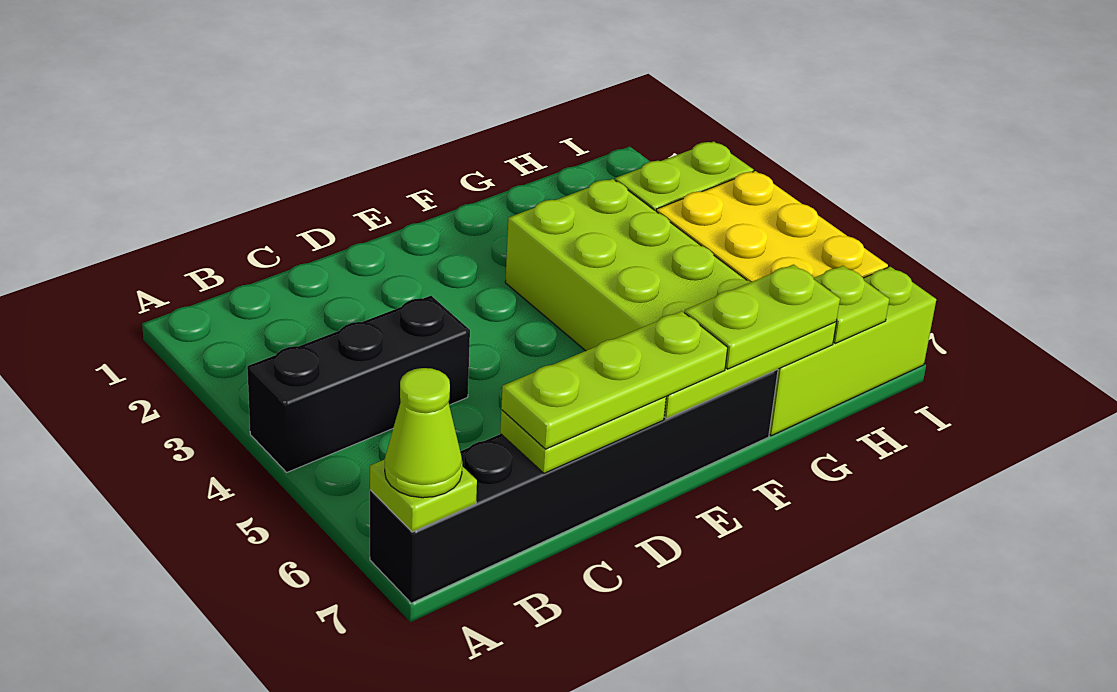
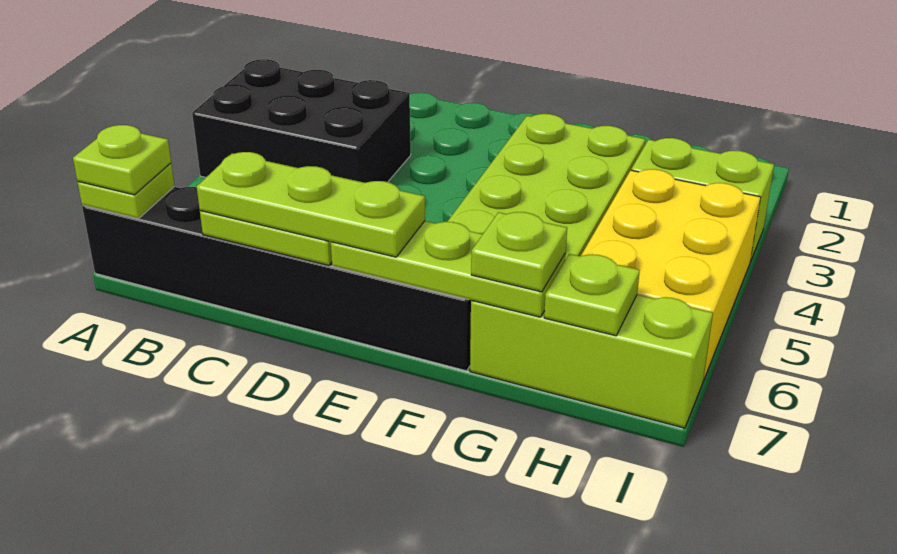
black brick A4:C4 level 1 -> black brick A3:C4 level 1
lime cone A7 level 3 -> lime plate A7 level 3
lime plate F7:G7 level 3 -> lime plate G7 level 3

